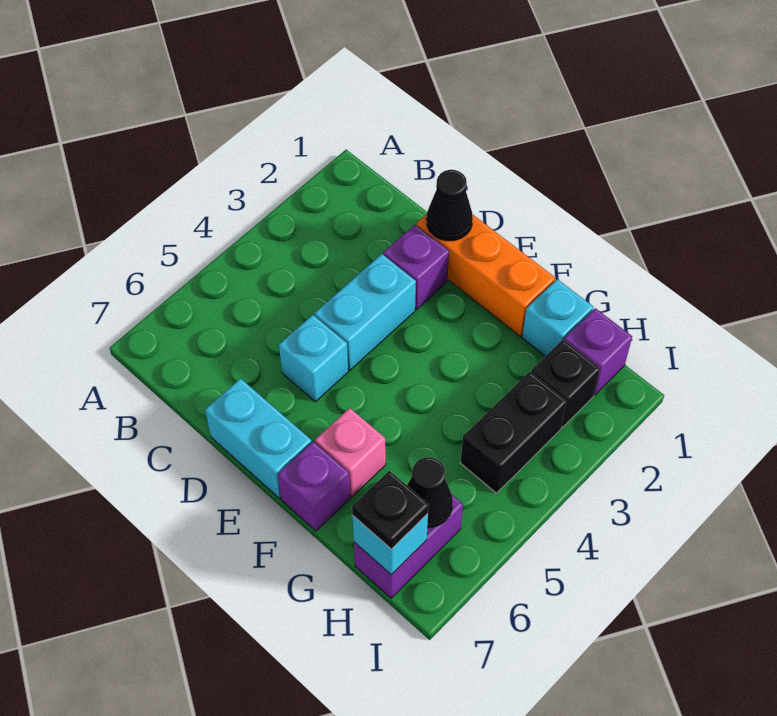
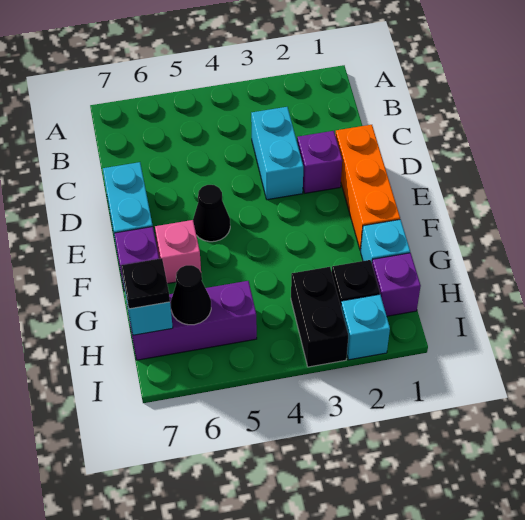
black cone D1 level 2 -> black cone E5 level 1
cyan brick D3:D4 level 1 -> cyan brick C3:D3 level 1
cyan brick D5 level 1 -> cyan brick I2 level 1
black brick H3:H4 level 1 -> black brick H3:I3 level 1
purple brick H6:H7 level 1 -> purple brick H5:H7 level 1

